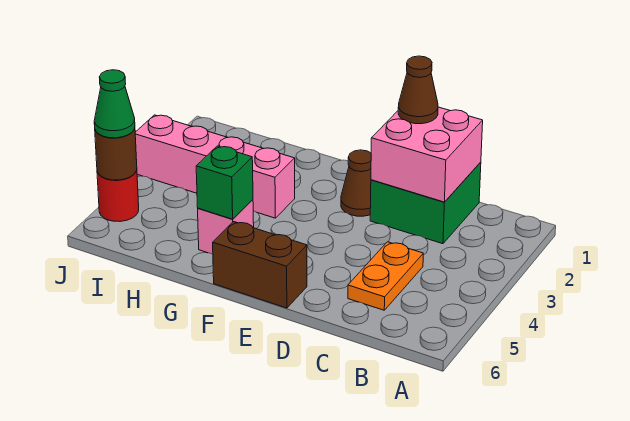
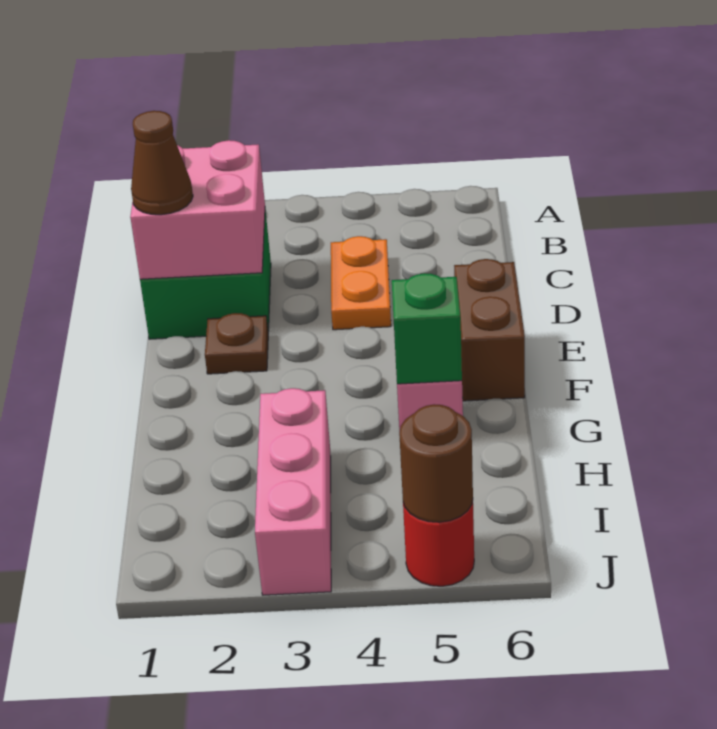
orange plate C4:C5 level 1 -> orange plate C4:D4 level 1
brown cone E2 level 1 -> brown plate E2 level 1
pink brick G3:J3 level 1 -> pink brick H3:J3 level 1
green cone J5 level 3 -> none

